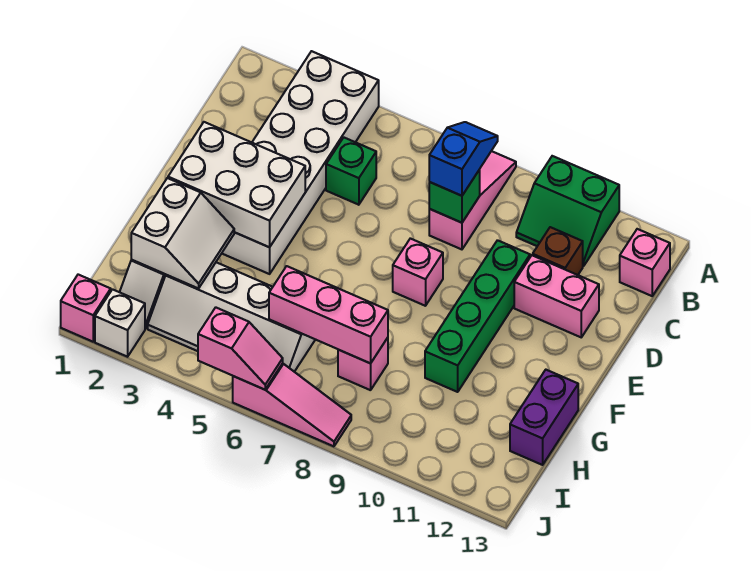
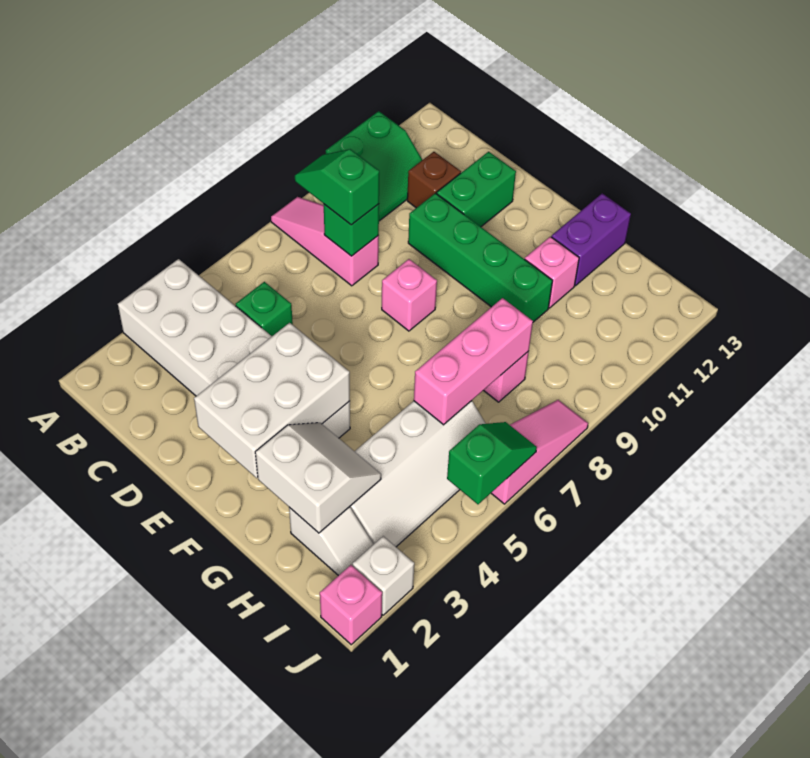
blue slope B8:C8 level 3 top C -> green slope B8:C8 level 3 top C
pink brick B13 level 1 -> pink brick G11 level 1
pink brick D11:D12 level 1 -> green brick D11:D12 level 1
purple brick G13:H13 level 1 -> purple brick G12:G13 level 1
pink slope J5:J6 level 2 top 5 -> green slope J5:J6 level 2 top 5

